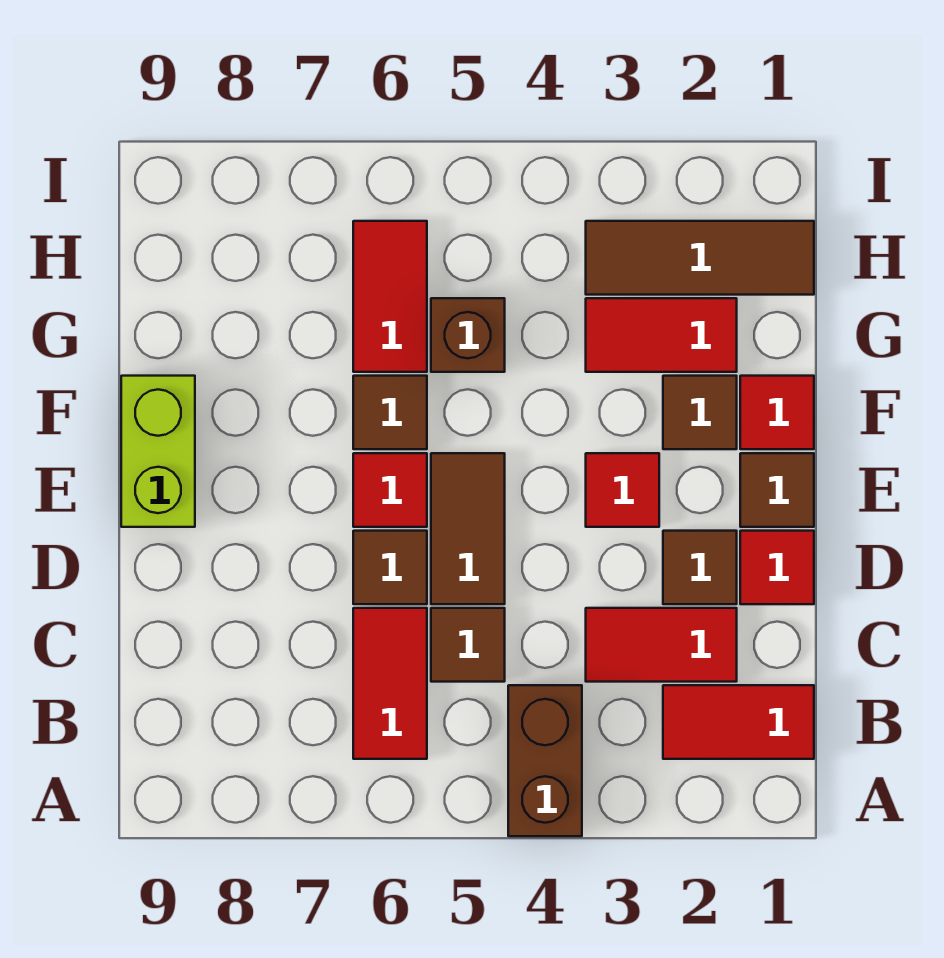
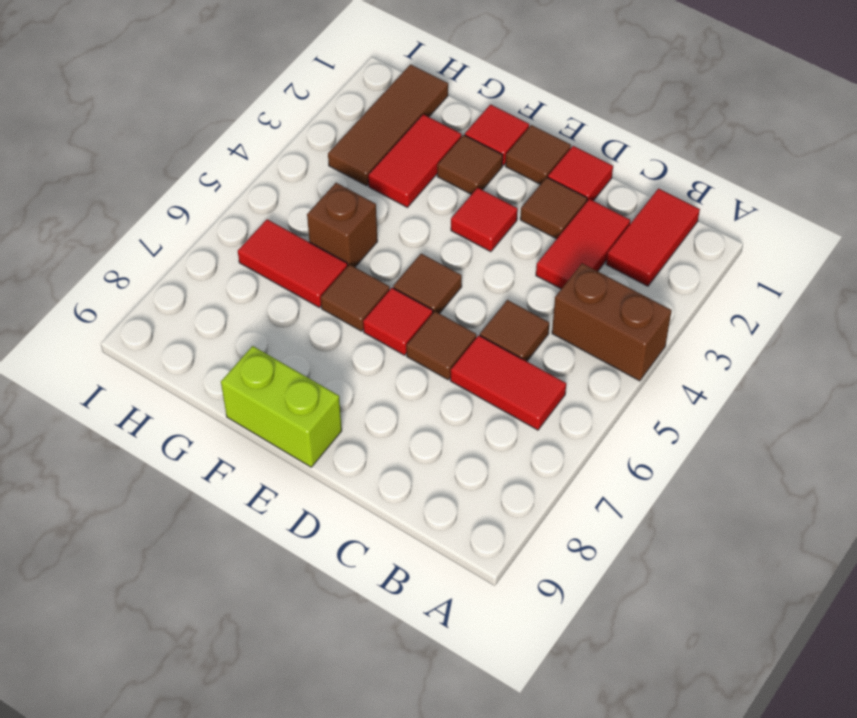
brown tile D5:E5 level 1 -> brown tile E5 level 1

